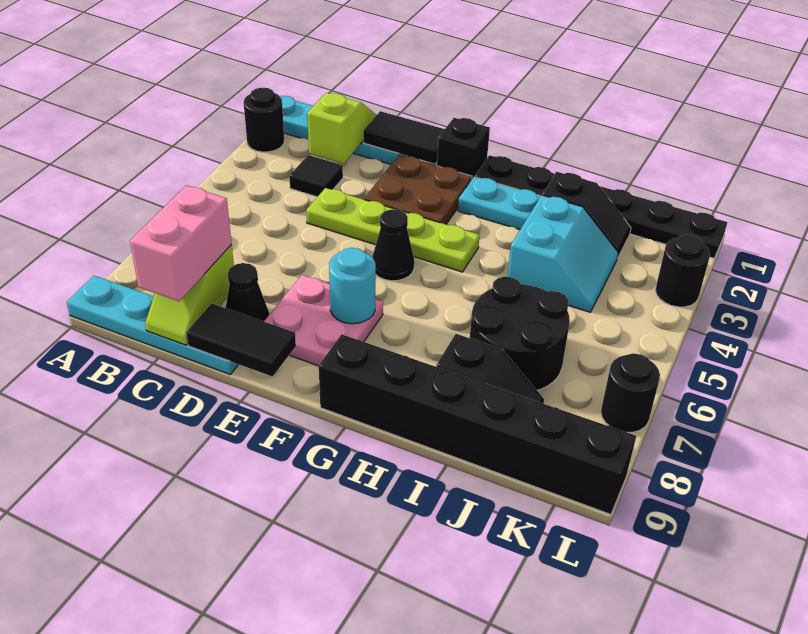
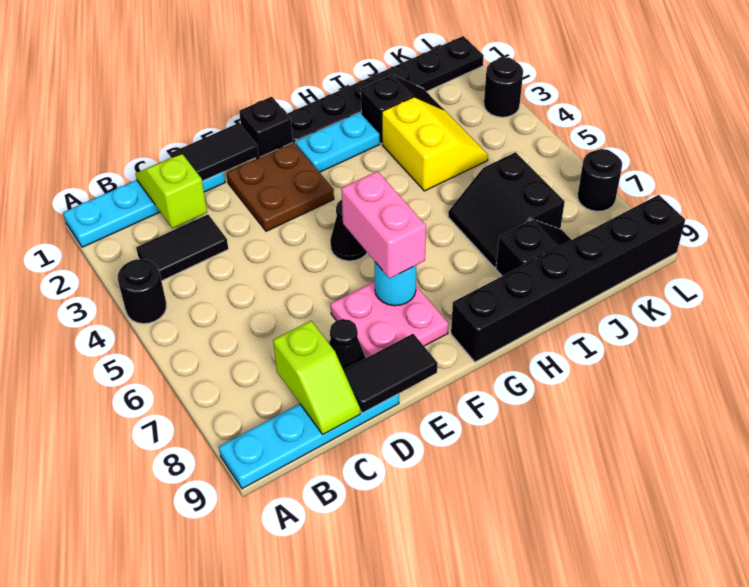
black round brick A2 level 1 -> black round brick A4 level 1
black tile C3 level 1 -> black tile B3:C3 level 1
pink brick C8:C9 level 3 -> pink brick F6:F7 level 3
lime plate D4:G4 level 1 -> none
cyan slope I3:J4 level 1 top I -> yellow slope I3:J4 level 1 top I
black round brick I6:J7 level 1 -> black slope I6:J7 level 1 top J

